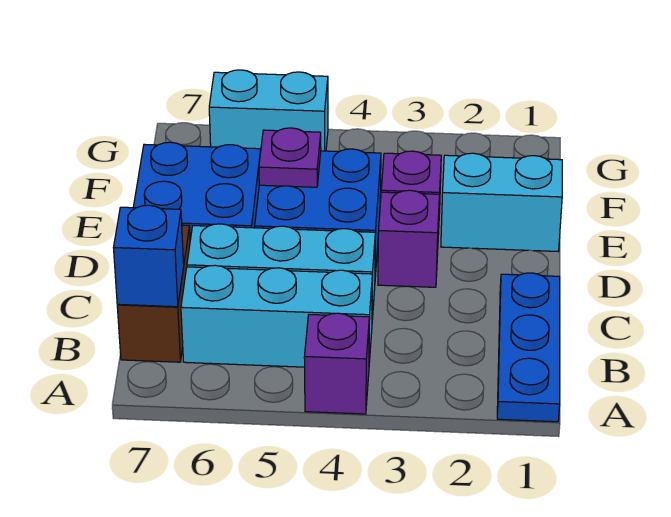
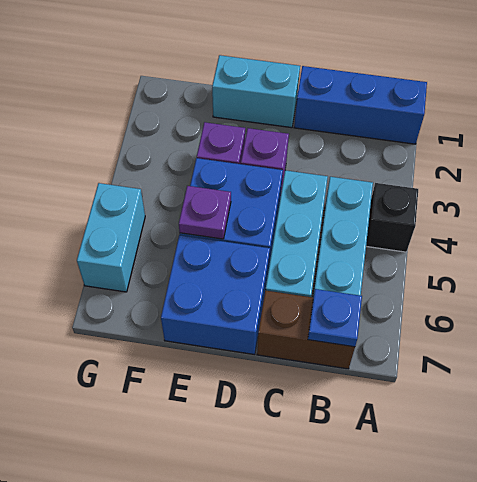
blue plate A1:C1 level 1 -> blue brick A1:C1 level 1
purple brick A4 level 1 -> black brick A4 level 1
blue brick B7 level 2 -> blue plate B7 level 2
cyan brick E1:E2 level 1 -> cyan brick D1:E1 level 1

